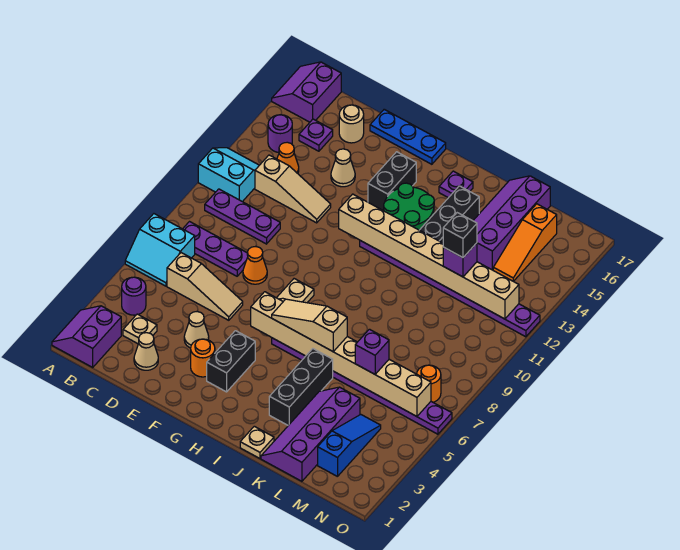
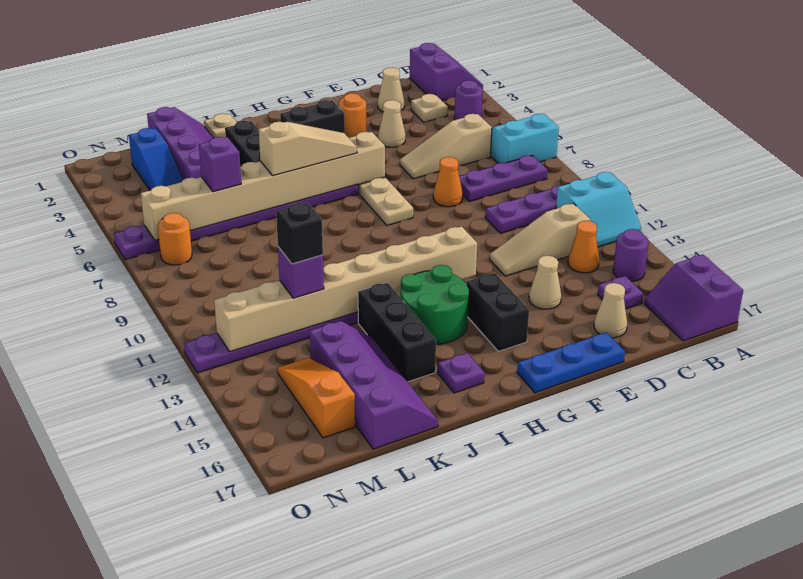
purple slope A16:B17 level 1 top B -> purple slope A16:B17 level 1 top A
tan round brick D16 level 1 -> tan cone D16 level 1
black brick G3:G4 level 1 -> black brick G3:H3 level 1

